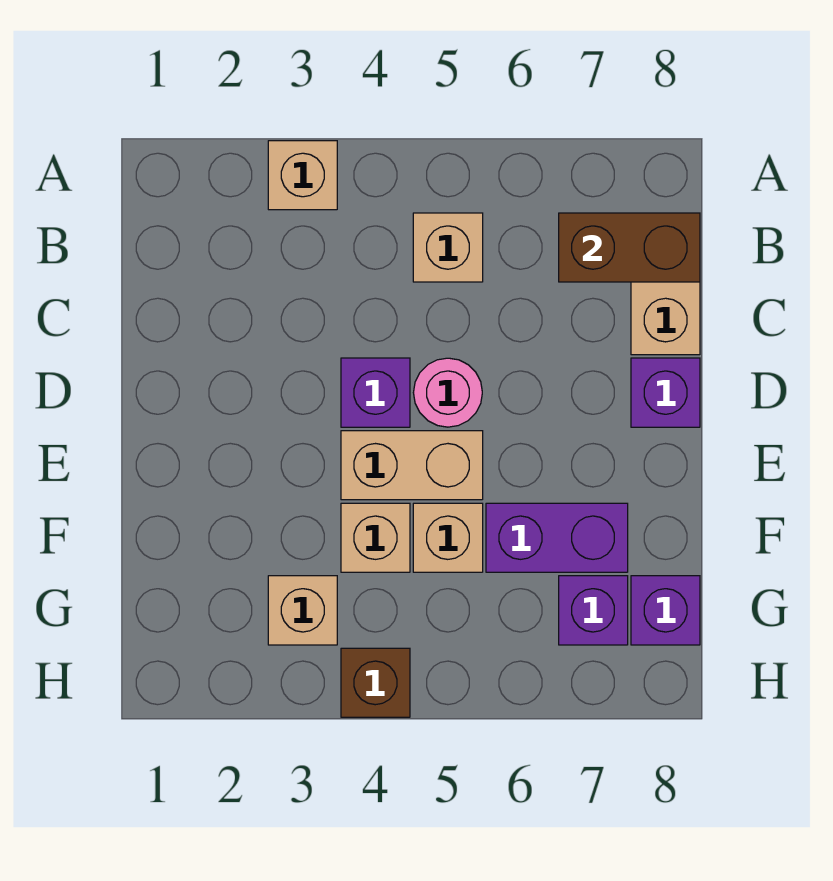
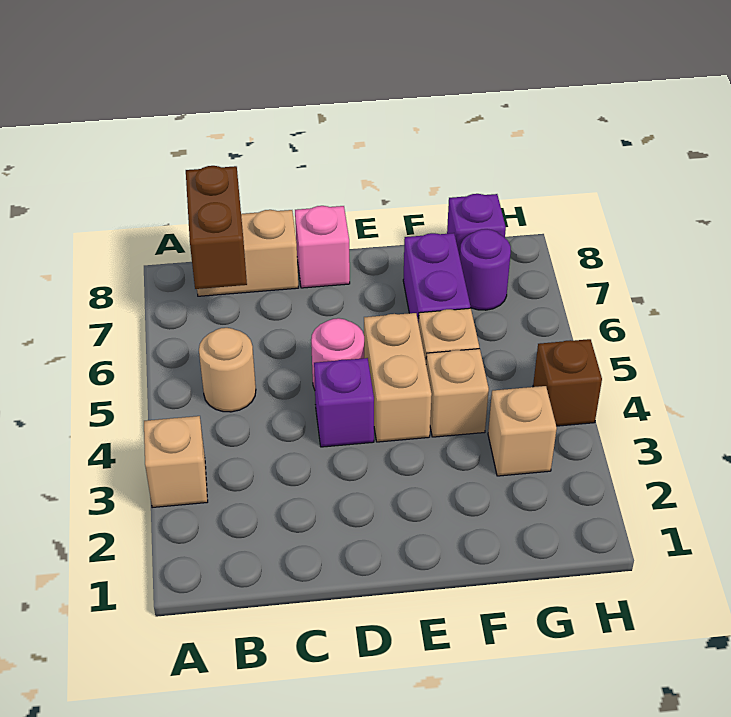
tan brick B5 level 1 -> tan round brick B5 level 1
purple brick D8 level 1 -> pink brick D8 level 1
purple brick G7 level 1 -> purple round brick G7 level 1

